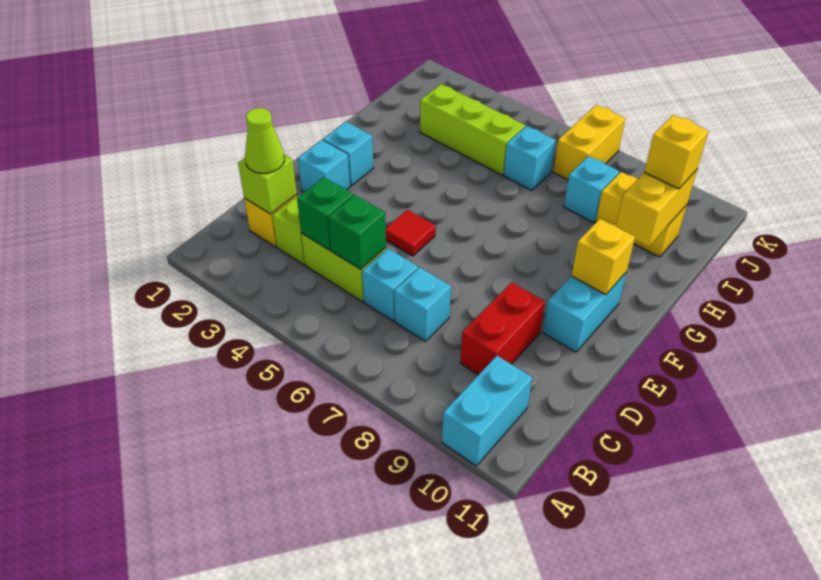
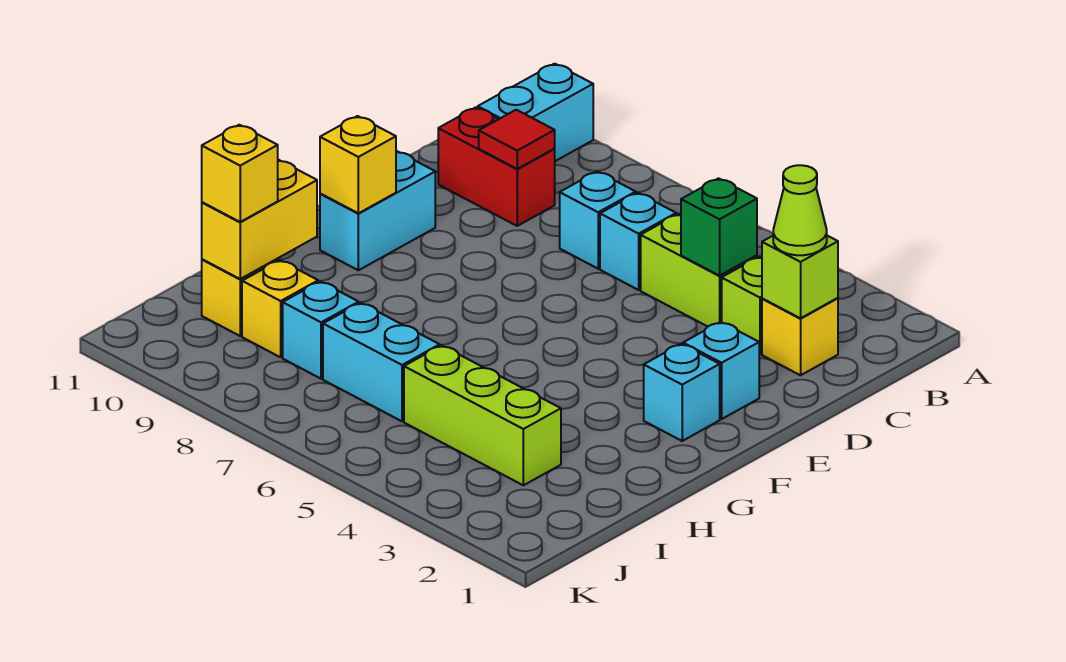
green brick C5 level 2 -> none
red brick C9:D9 level 1 -> red brick C9:C10 level 1
red tile E5 level 1 -> red tile C9 level 2
cyan brick I6 level 1 -> cyan brick I6:I7 level 1
yellow brick J7:K7 level 1 -> none

